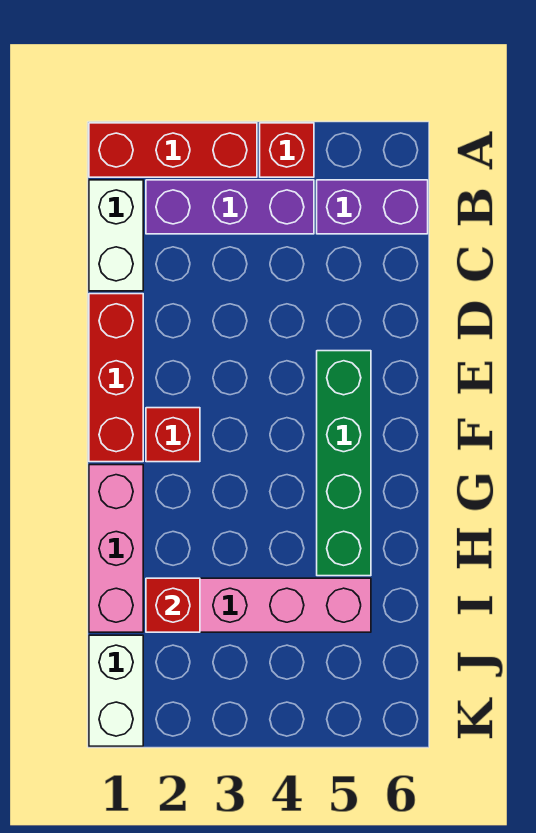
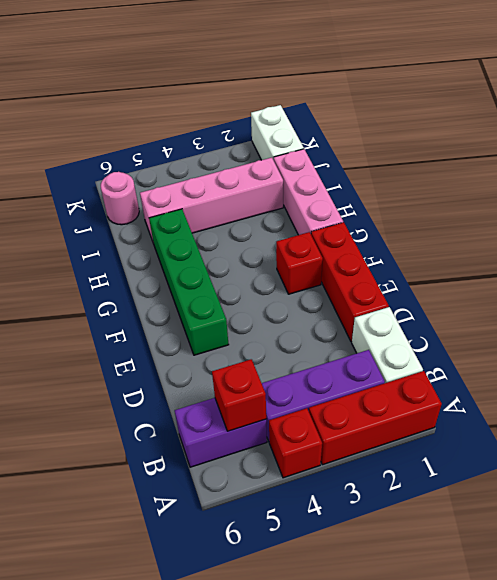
red brick I2 level 2 -> red brick B5 level 2
none -> pink round brick J6 level 1

